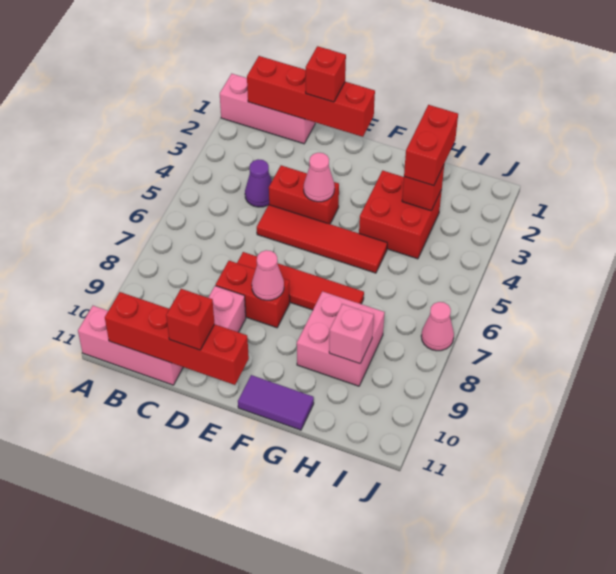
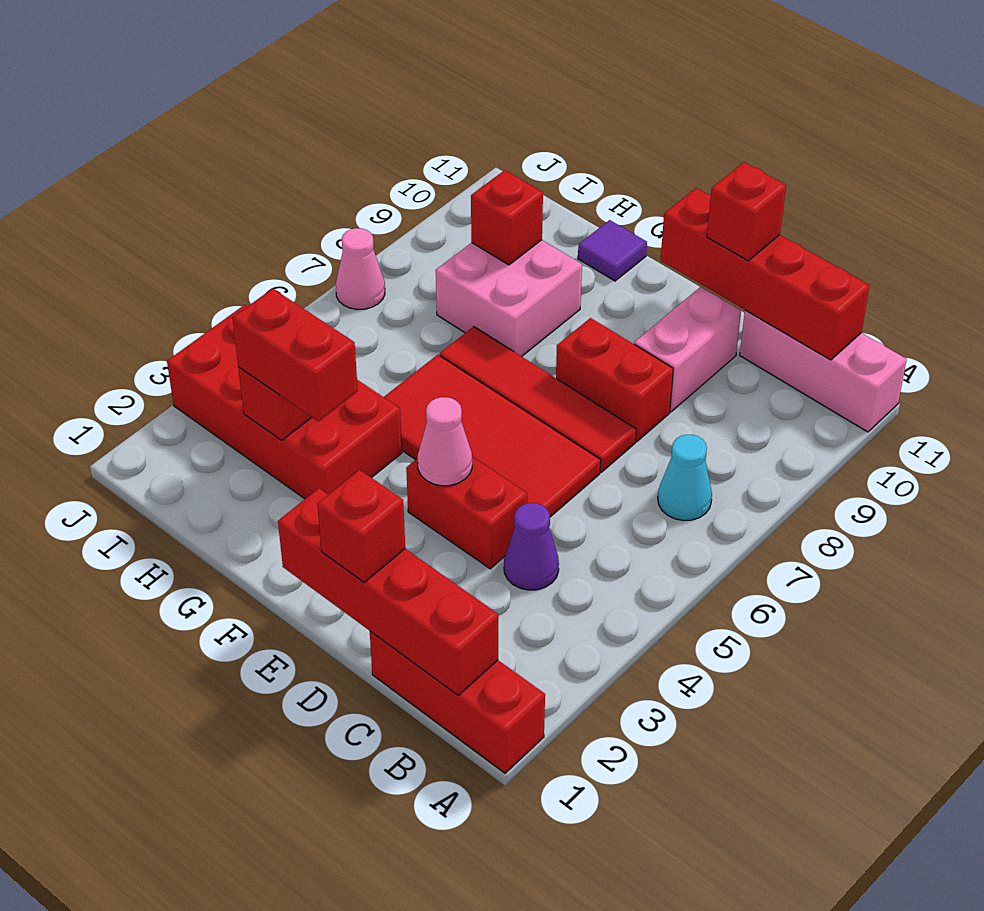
pink brick A1:C1 level 1 -> red brick A1:C1 level 1
none -> cyan cone B7 level 1
red tile D5:G5 level 1 -> red tile D5:G6 level 1
pink cone E8 level 2 -> none
purple tile F11:G11 level 1 -> purple tile G11 level 1
red brick G3:H4 level 1 -> red brick G3:J4 level 1
red brick H2:H3 level 3 -> red brick G3:H3 level 3
pink brick H9 level 2 -> red brick H9 level 2

